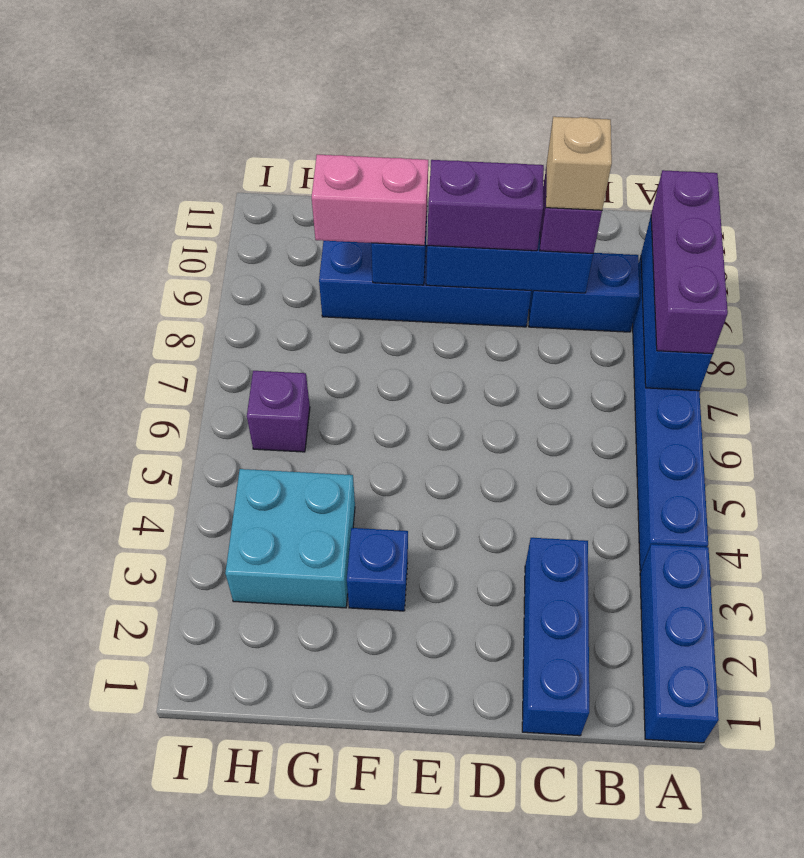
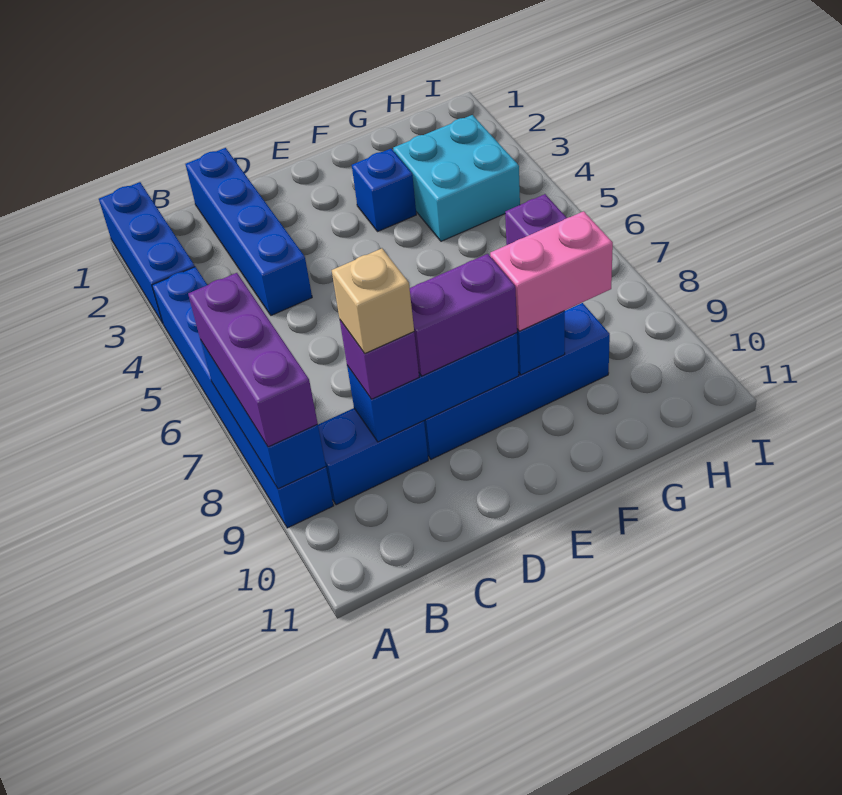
blue brick C1:C3 level 1 -> blue brick C1:C4 level 1

